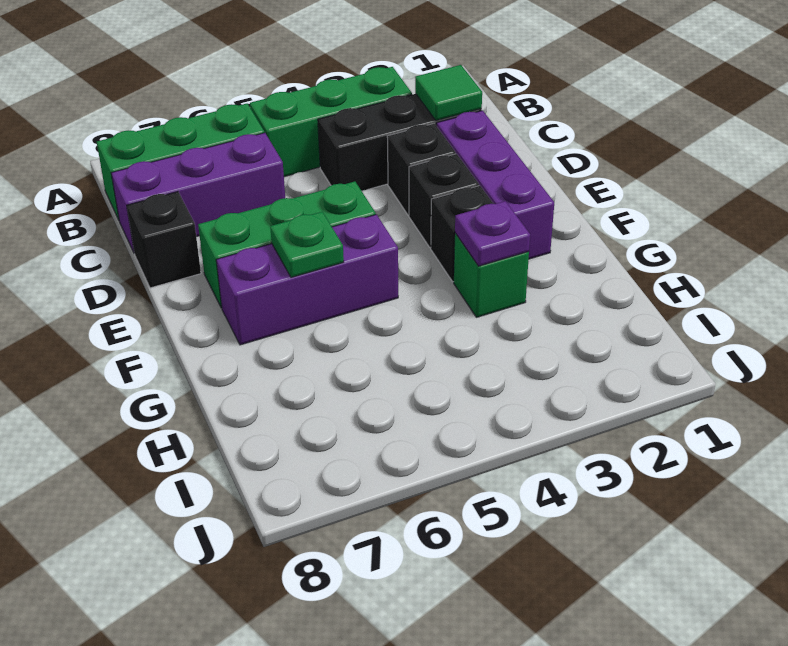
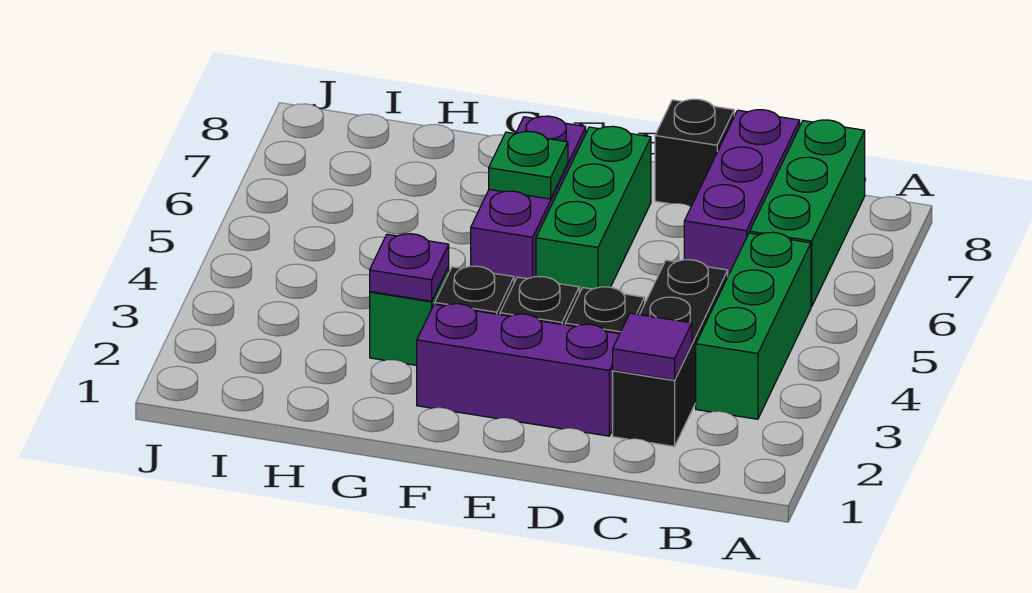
green tile C2 level 2 -> purple tile C2 level 2

